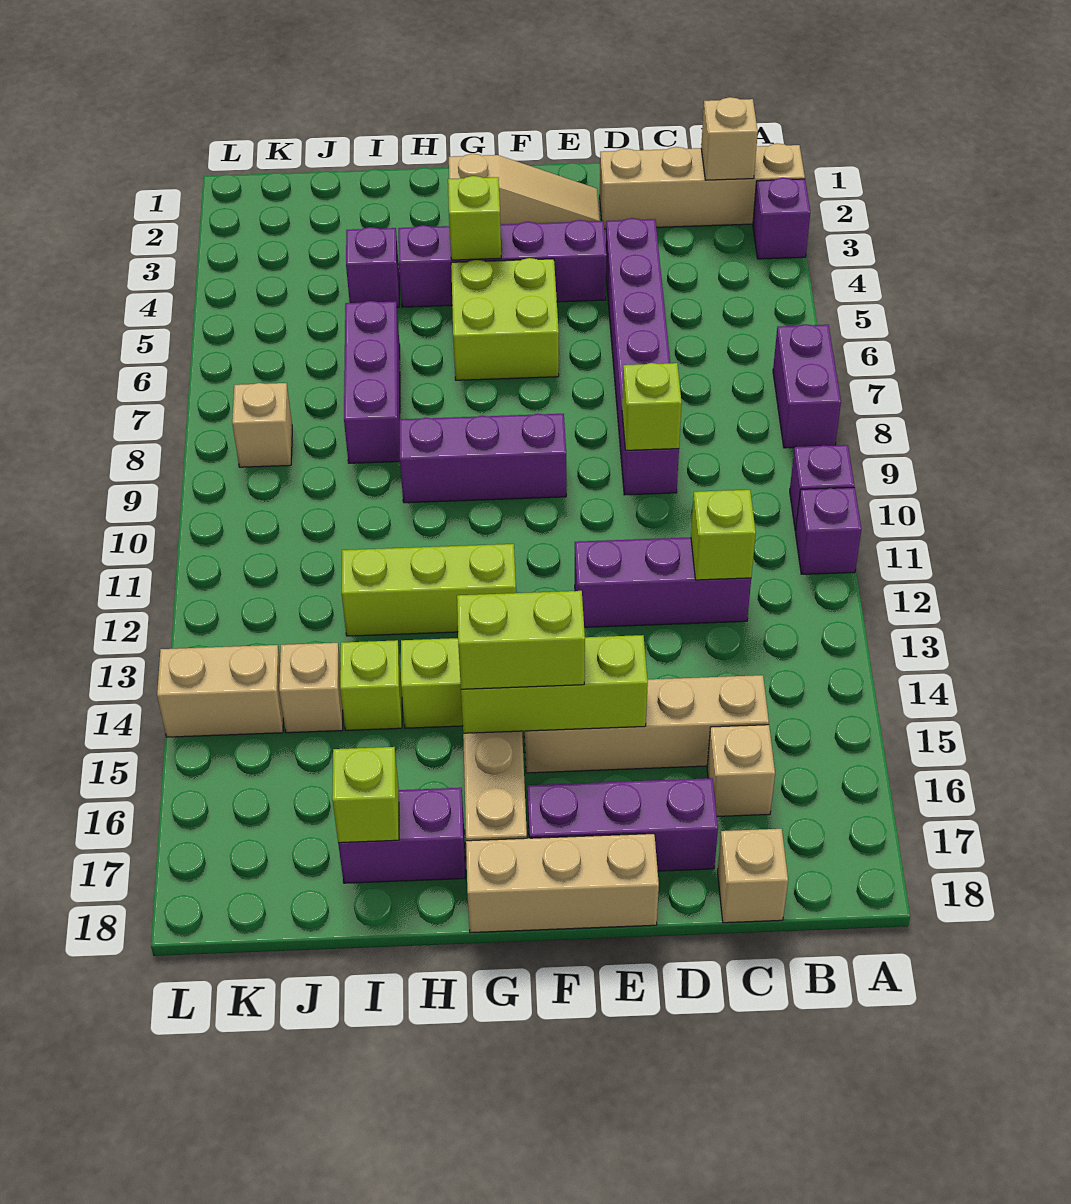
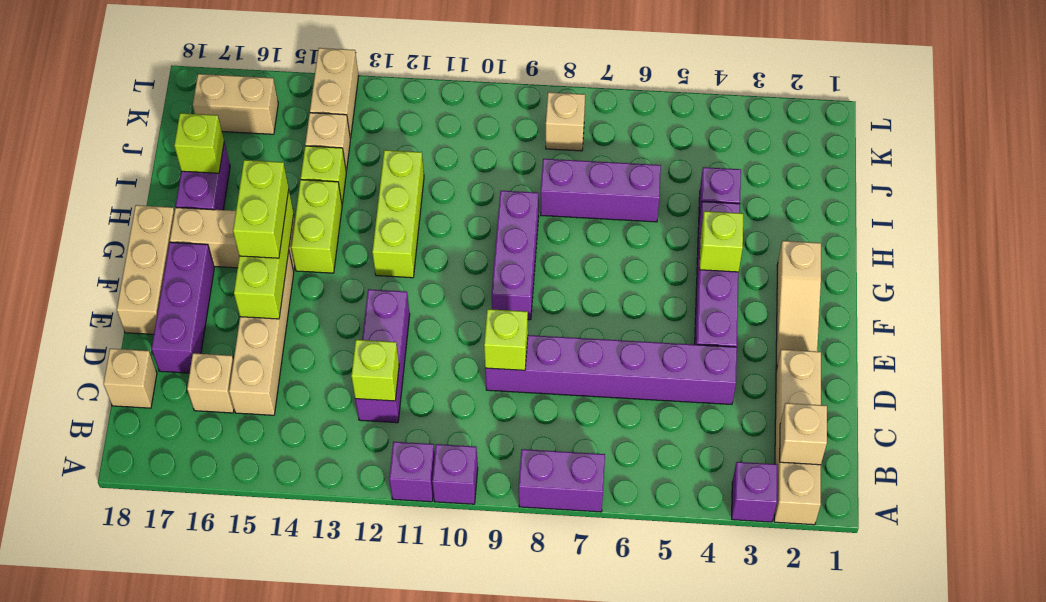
lime brick F5:G6 level 1 -> none
none -> tan brick K16:K17 level 1

